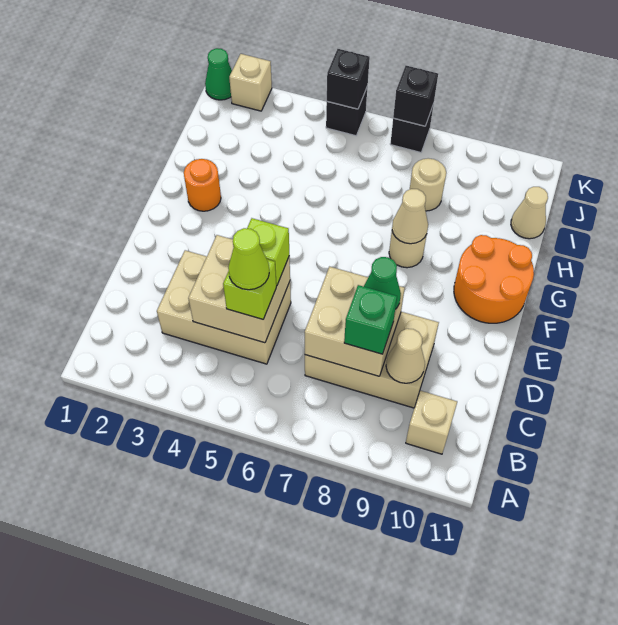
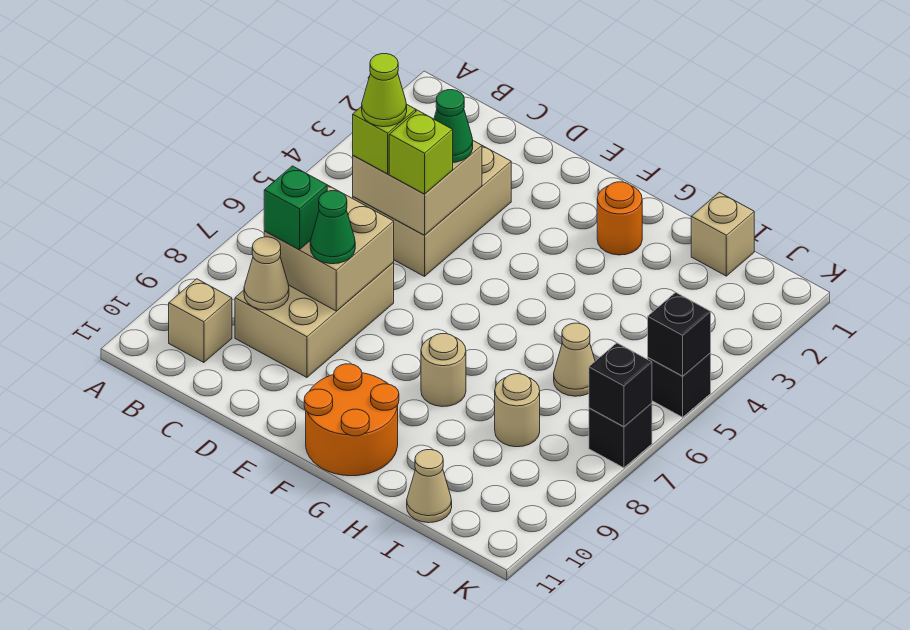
tan cone G8 level 2 -> tan cone I6 level 1
green cone K1 level 1 -> green cone D4 level 3
tan brick K2 level 1 -> tan brick I1 level 1

